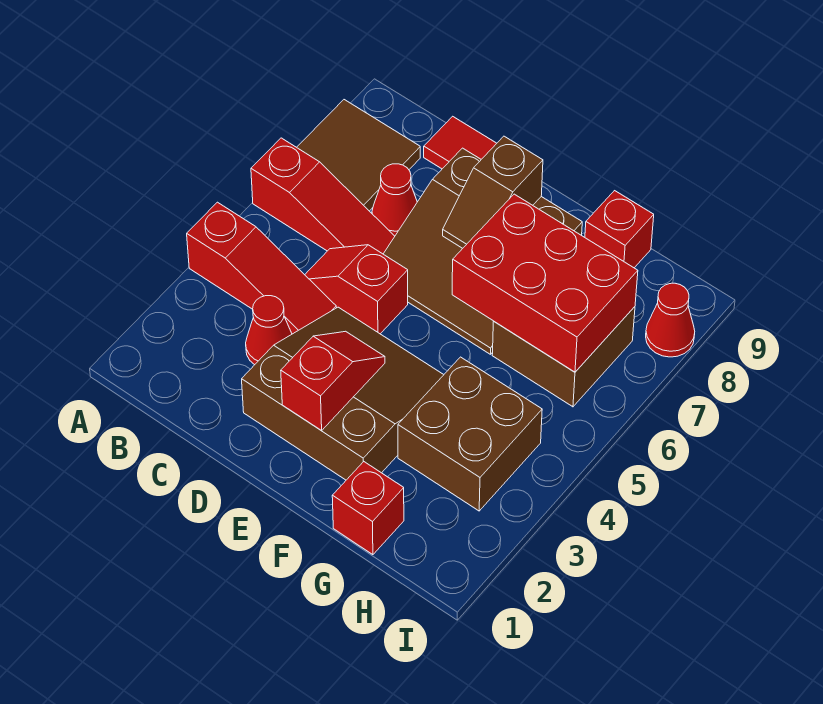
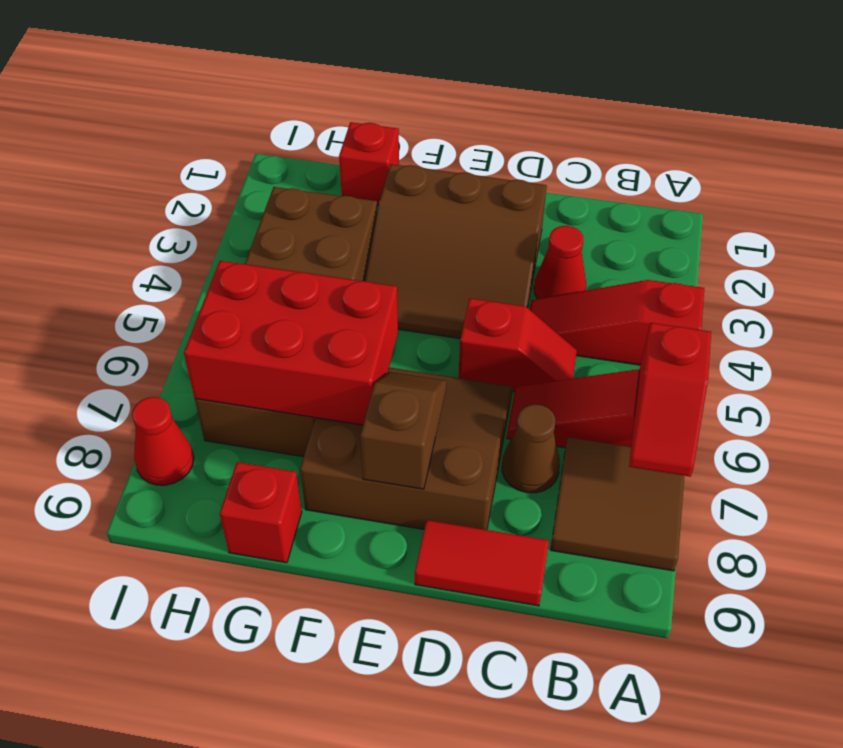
red cone C7 level 1 -> brown cone C7 level 1
red slope E2:E3 level 2 top 2 -> red slope A6:A7 level 2 top 6

